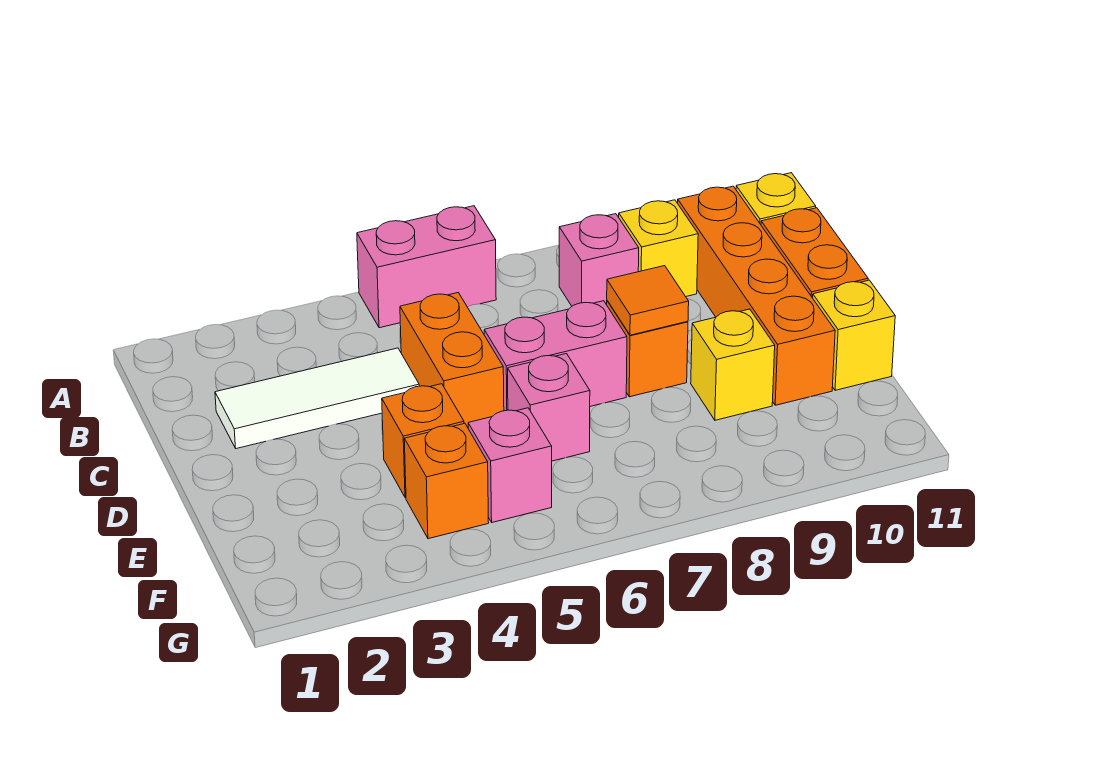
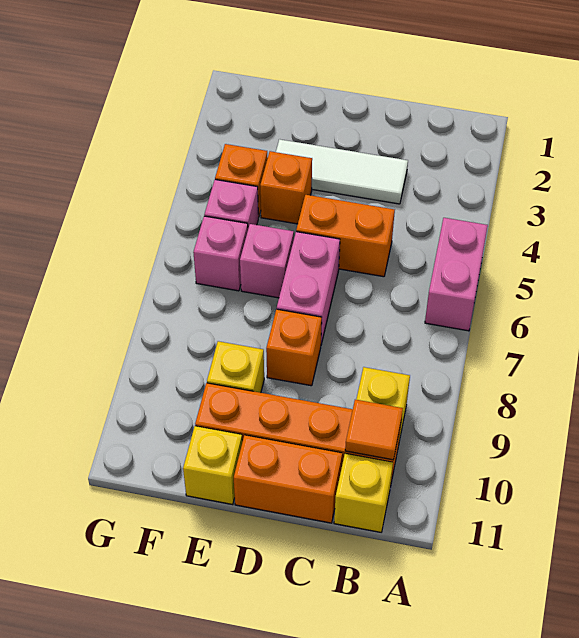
pink brick B8 level 1 -> pink brick F6 level 1
white tile C2:C4 level 1 -> white tile C3:E3 level 1
orange tile D8 level 2 -> orange tile B10 level 2

